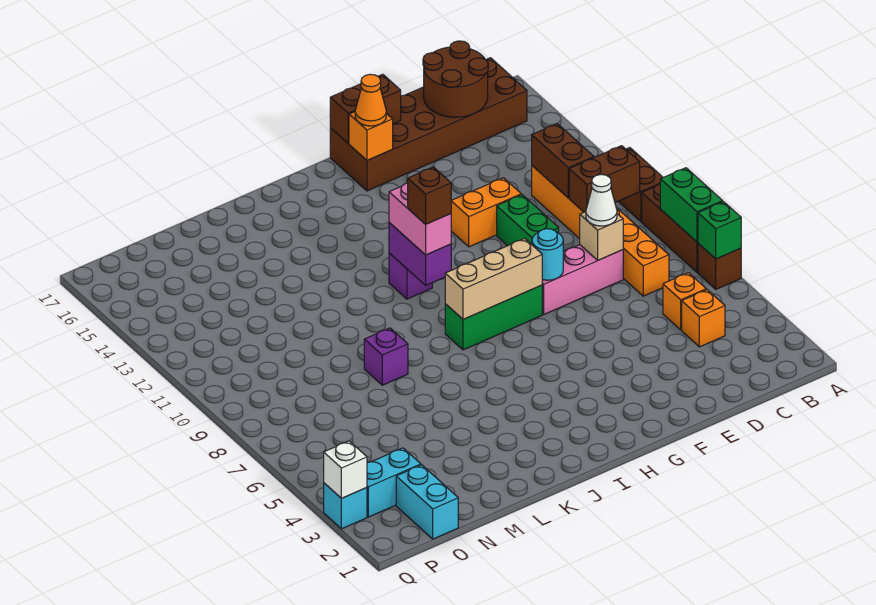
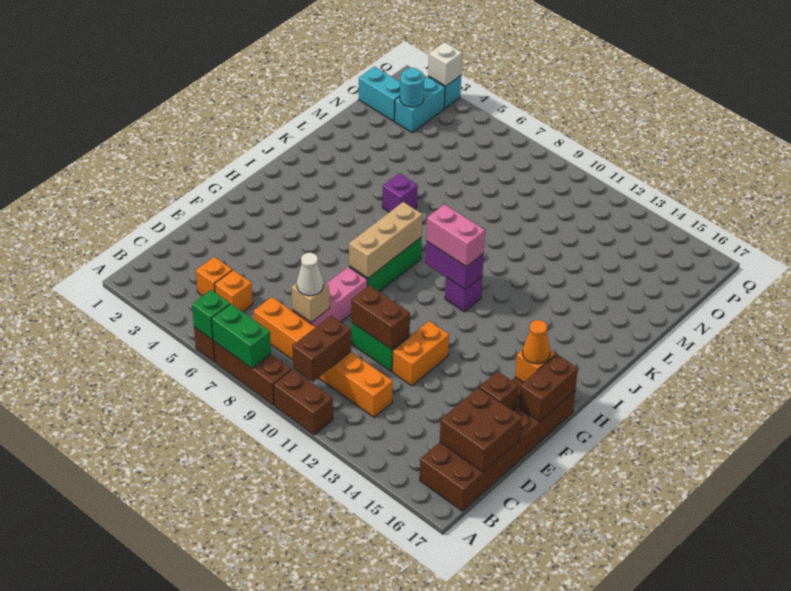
brown brick C11:C12 level 2 -> brown brick E10:E11 level 2
brown round brick C16:D17 level 2 -> brown brick C16:D17 level 2
cyan round brick F8 level 2 -> cyan round brick O3 level 2
brown brick I10 level 4 -> brown brick E16 level 2
purple brick L8 level 1 -> purple brick K6 level 1

